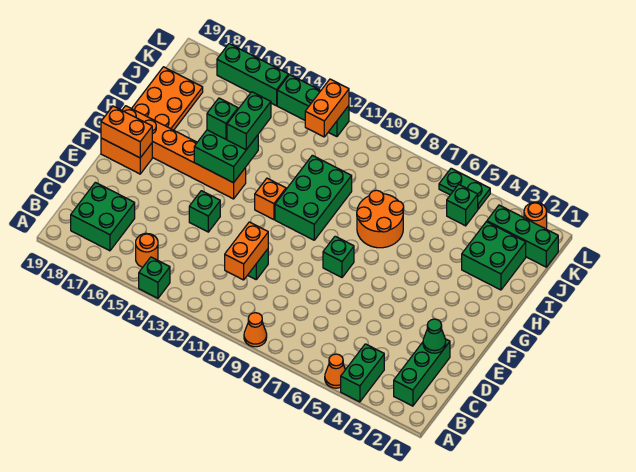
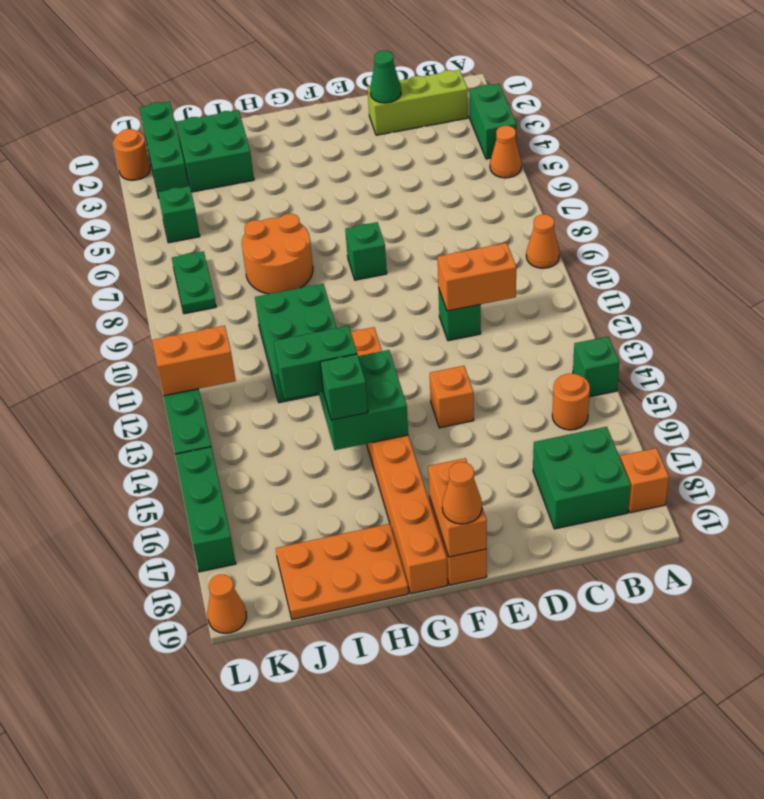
green brick A4:B4 level 1 -> green brick A3:A4 level 1
none -> orange brick A18 level 1
green brick B2:D2 level 1 -> lime brick B2:D2 level 1
green brick E14 level 1 -> orange brick E14 level 1
none -> orange cone F19 level 3
green brick G10:I11 level 1 -> green brick H10:I12 level 1
green plate L5:L6 level 1 -> green plate K7:K8 level 1
none -> orange cone L19 level 1

